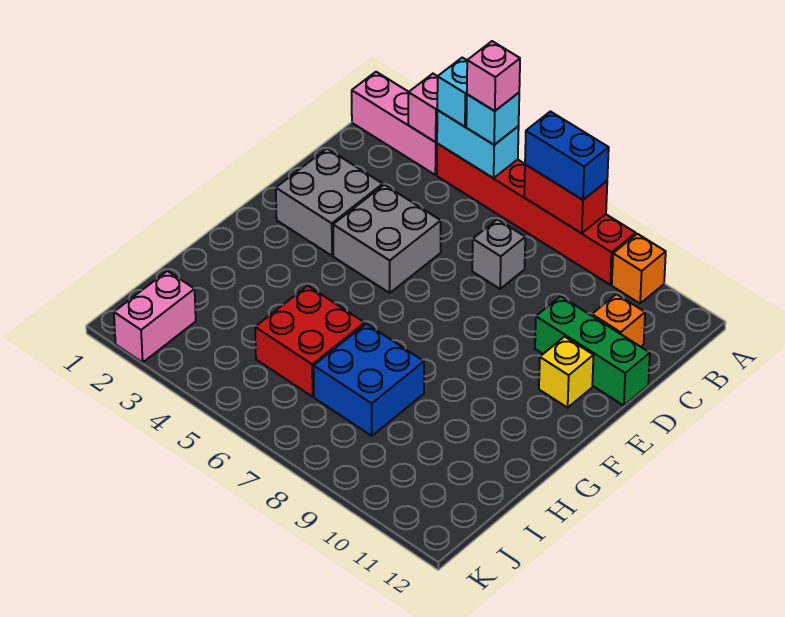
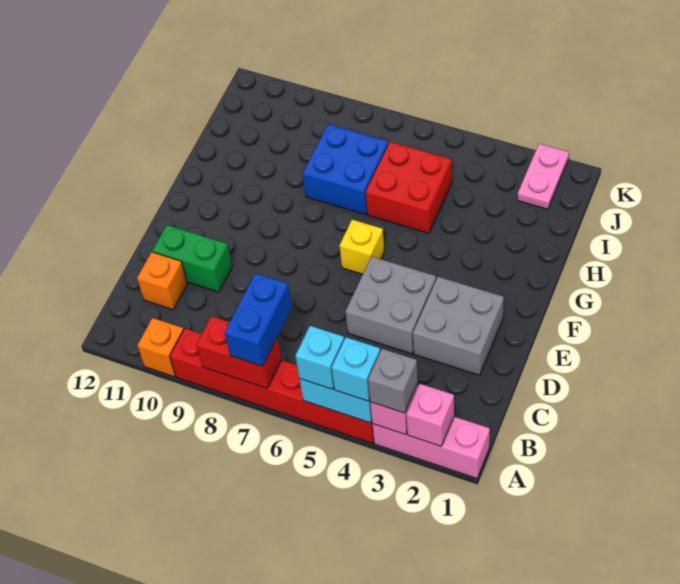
pink brick A5 level 4 -> pink brick A2 level 2
blue brick A7:A8 level 3 -> blue brick A7:B7 level 3
grey brick C7 level 1 -> grey brick A3 level 3
green brick D10:D12 level 1 -> green brick D10:D11 level 1
yellow brick E11 level 1 -> yellow brick F6 level 1
pink brick J2:K2 level 1 -> pink plate J2:K2 level 1

